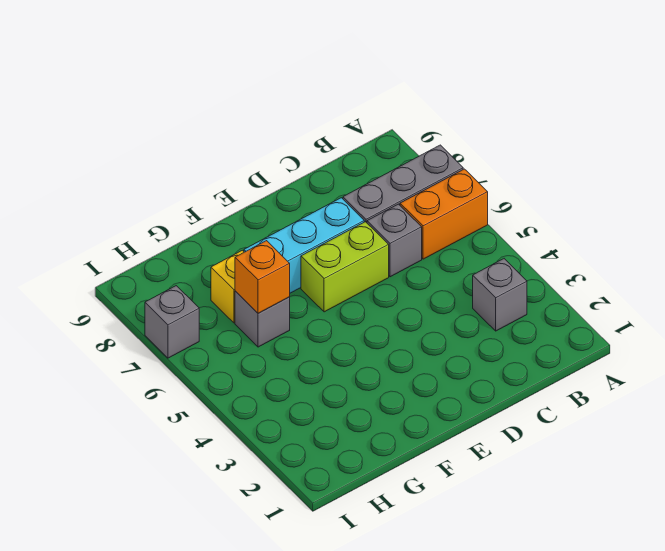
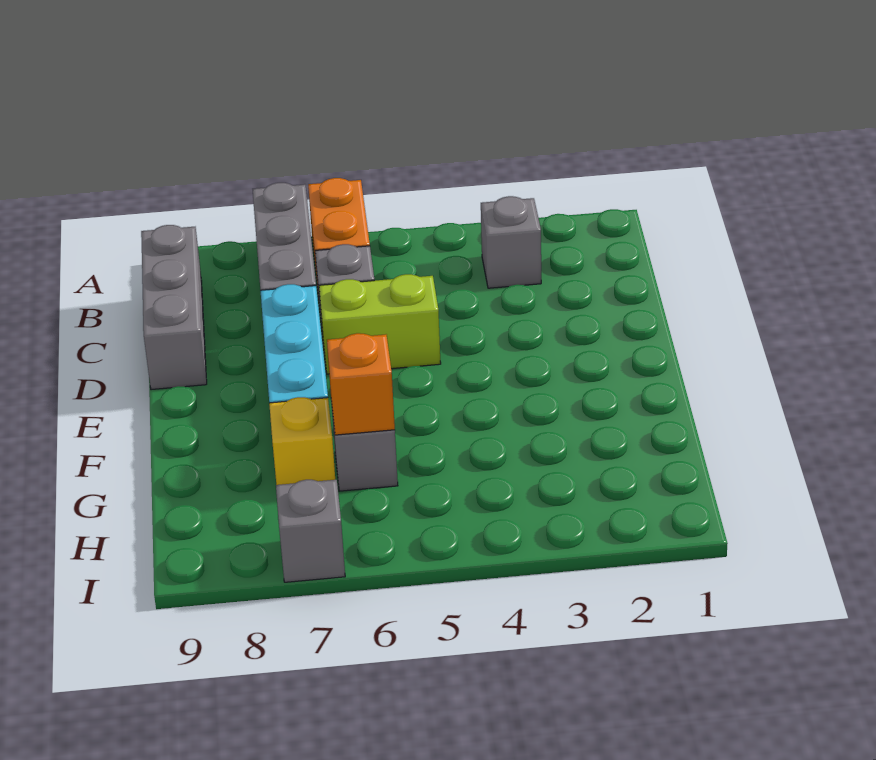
none -> grey brick B9:D9 level 1
lime brick D6:E6 level 1 -> lime brick D5:D6 level 1

